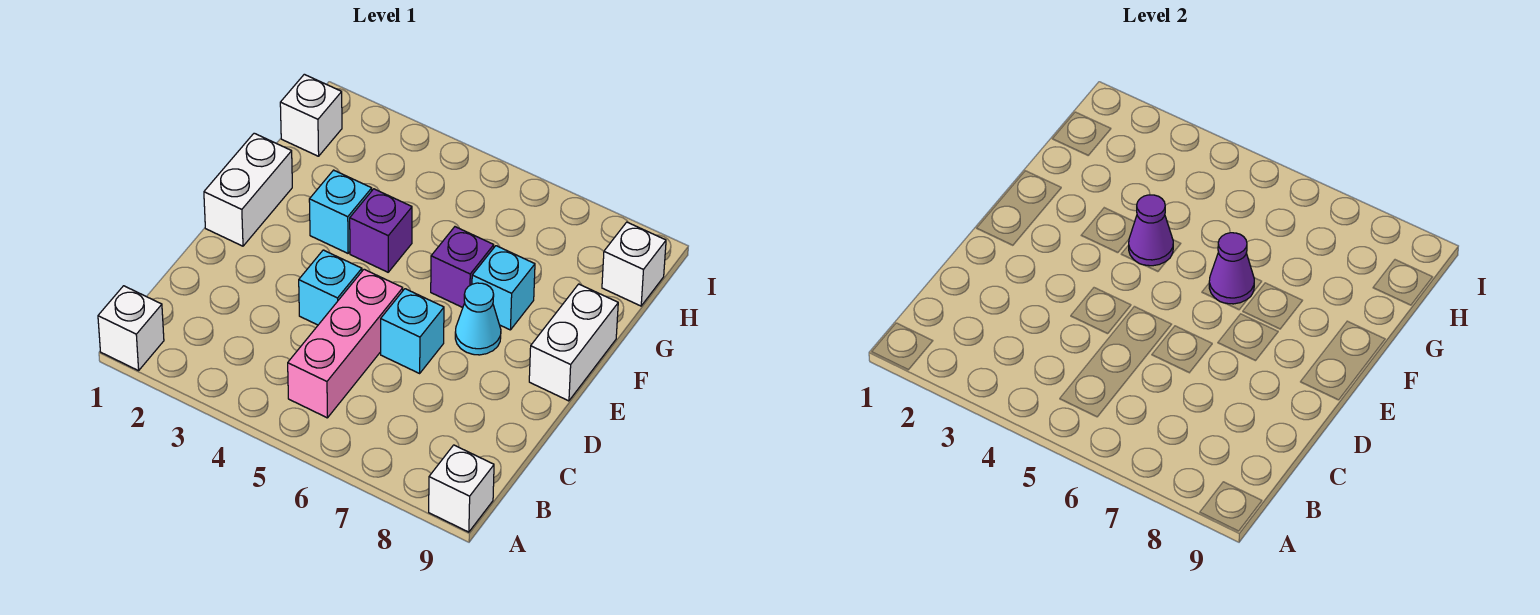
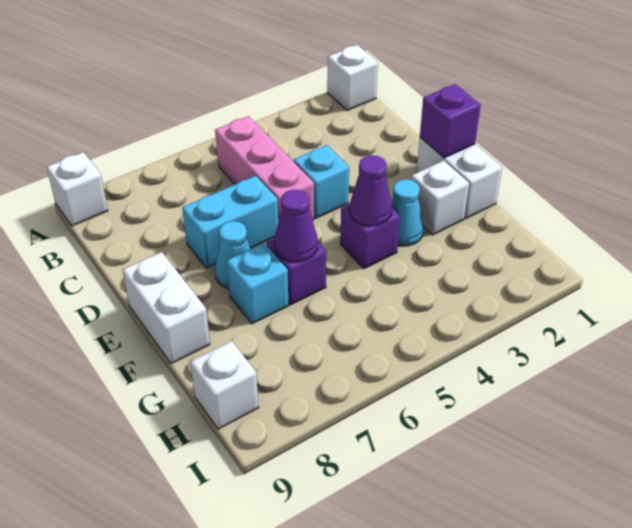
cyan brick D6 level 1 -> cyan brick D6:D7 level 1
none -> purple brick E1 level 2
cyan brick F3 level 1 -> cyan cone F3 level 1
white brick H1 level 1 -> white brick F2 level 1

